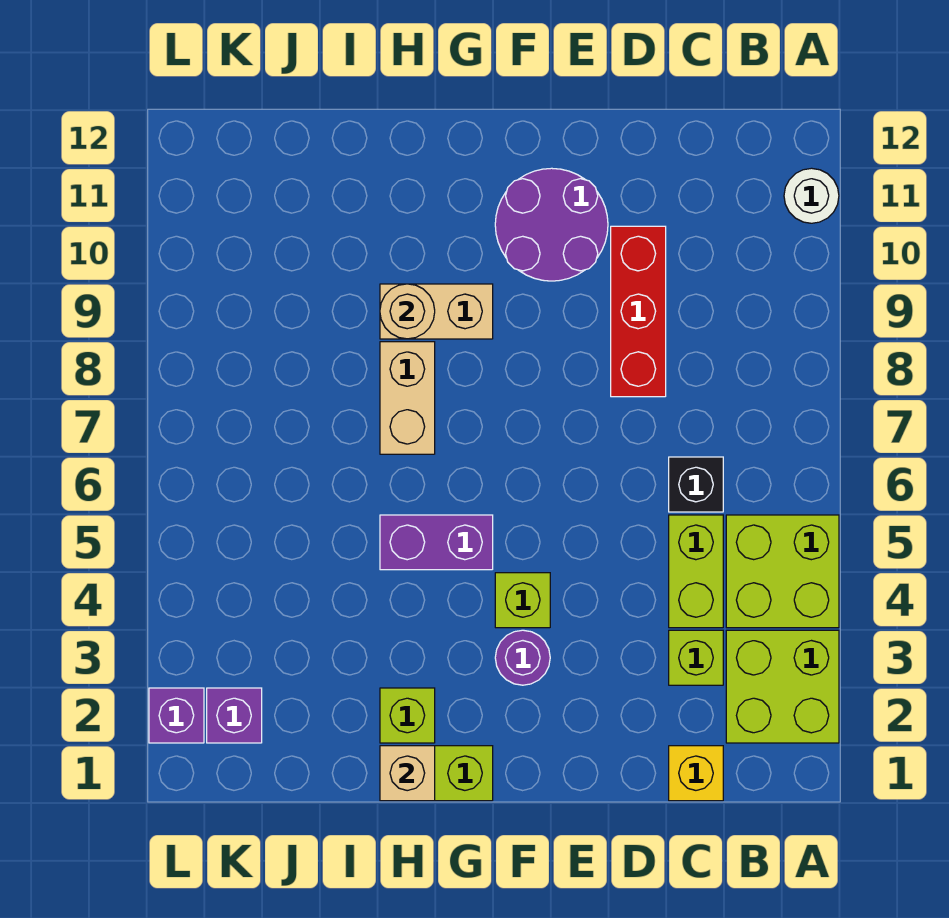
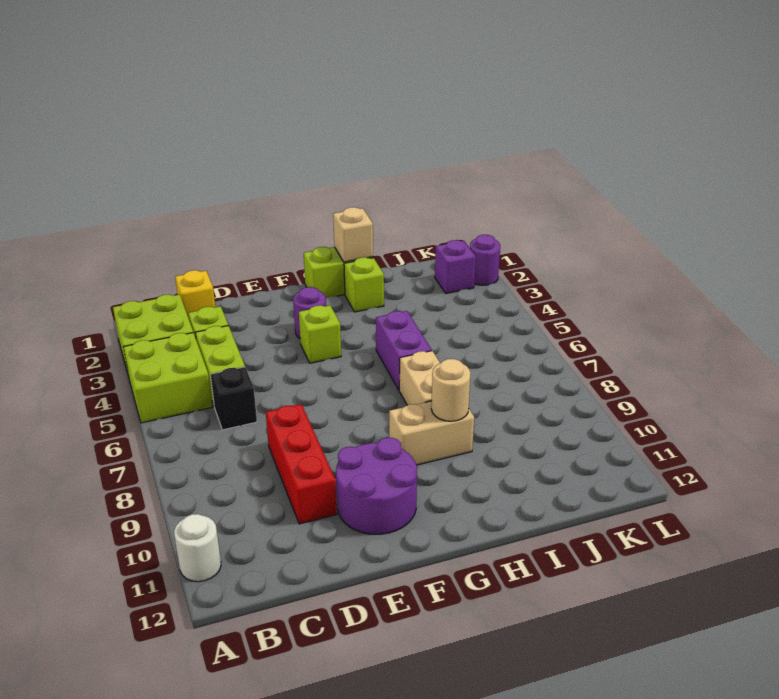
purple brick G5:H5 level 1 -> purple brick H5:H6 level 1
purple brick L2 level 1 -> purple round brick L2 level 1

